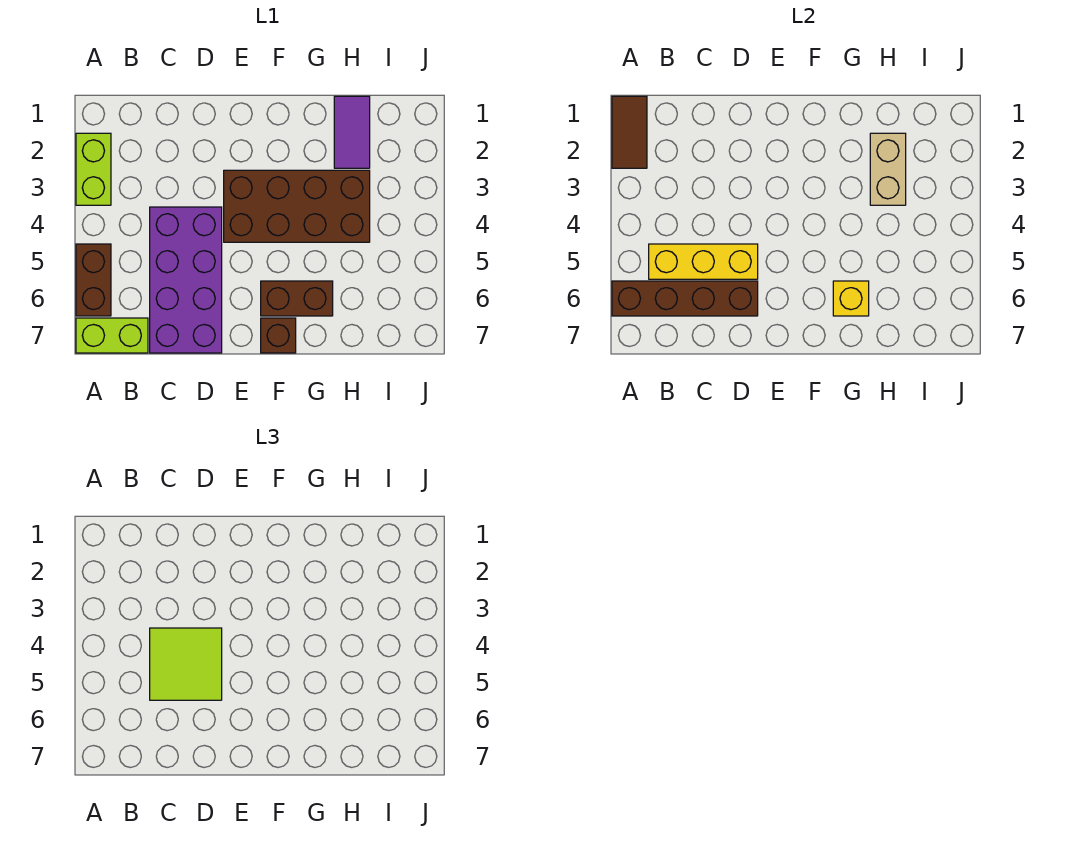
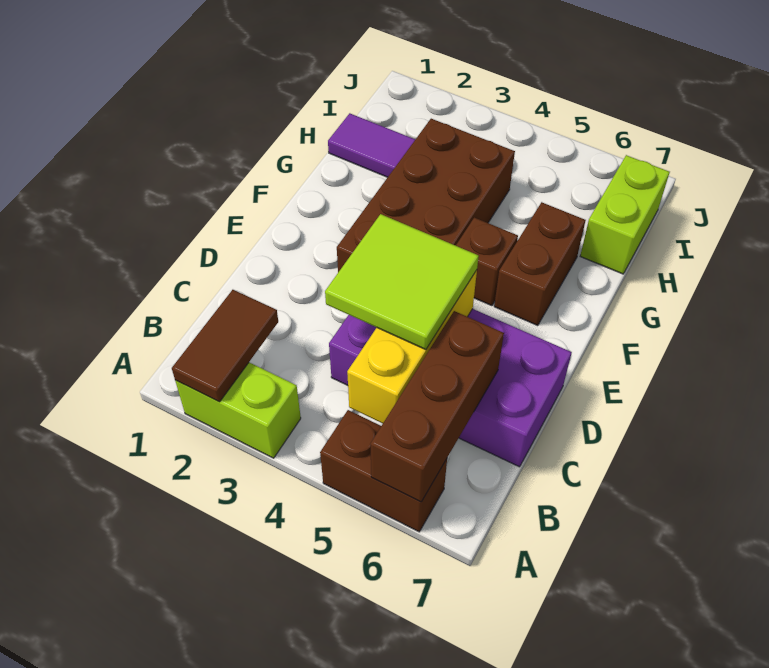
brown tile A1:A2 level 2 -> brown tile A2:B2 level 2
brown brick A6:D6 level 2 -> brown brick A6:C6 level 2
lime brick A7:B7 level 1 -> lime brick H7:I7 level 1
brown brick F7 level 1 -> brown brick F5 level 1
yellow brick G6 level 2 -> none
tan brick H2:H3 level 2 -> none

